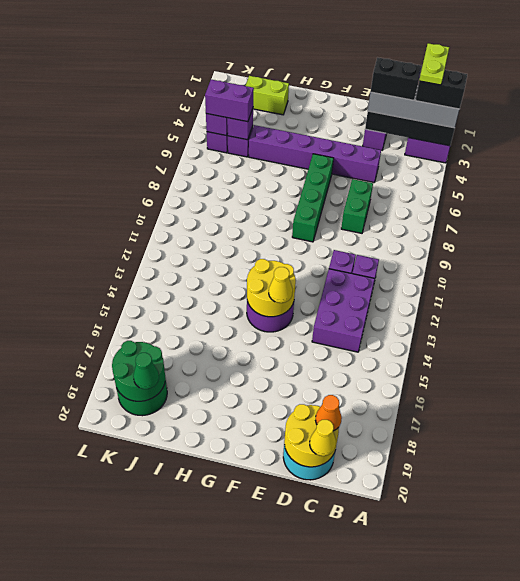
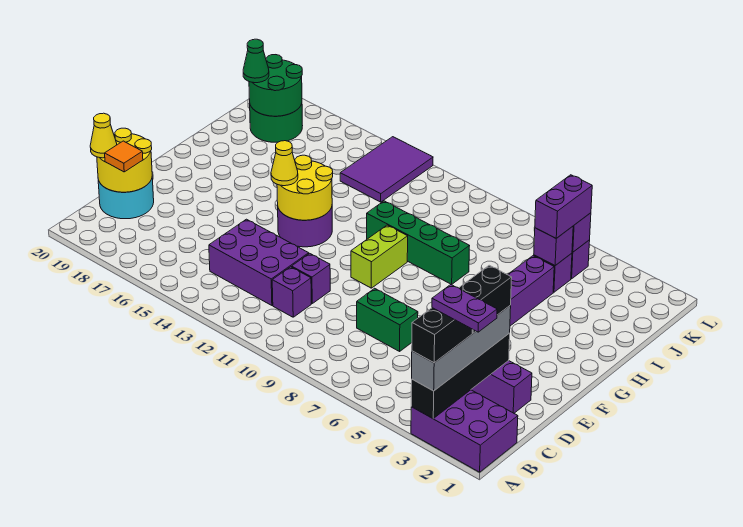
lime plate B2:B3 level 5 -> purple plate B2:B3 level 5
orange cone C19 level 3 -> orange tile C19 level 3
green brick F6:F9 level 1 -> green brick H8:H11 level 1
lime brick I2:J2 level 1 -> lime brick F10:G10 level 1
none -> purple tile J13:L14 level 1

